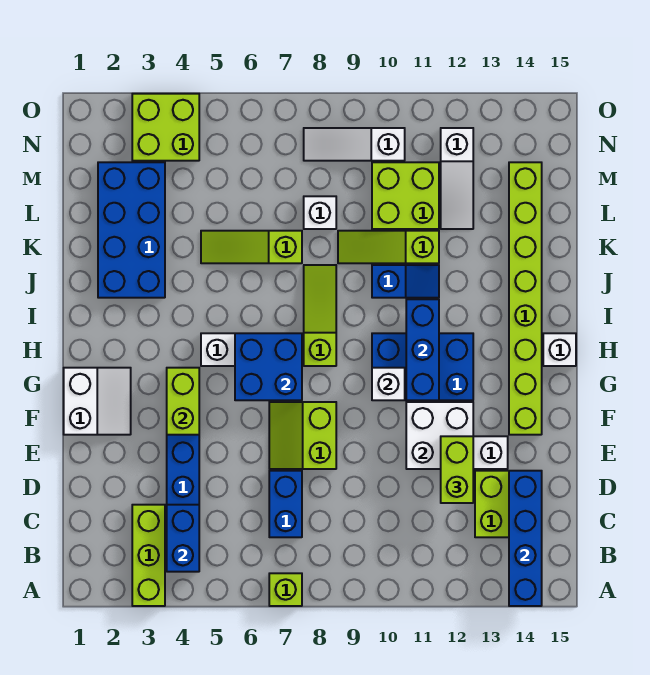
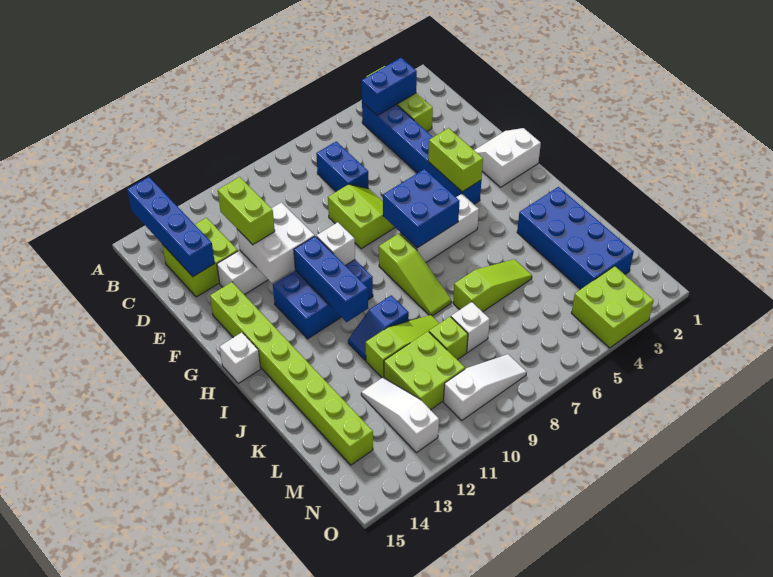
lime brick A7 level 1 -> lime brick L9 level 1
blue brick B4:C4 level 2 -> blue brick B3:B4 level 2
white slope F1:G2 level 1 top 1 -> white slope F1:G2 level 1 top G

